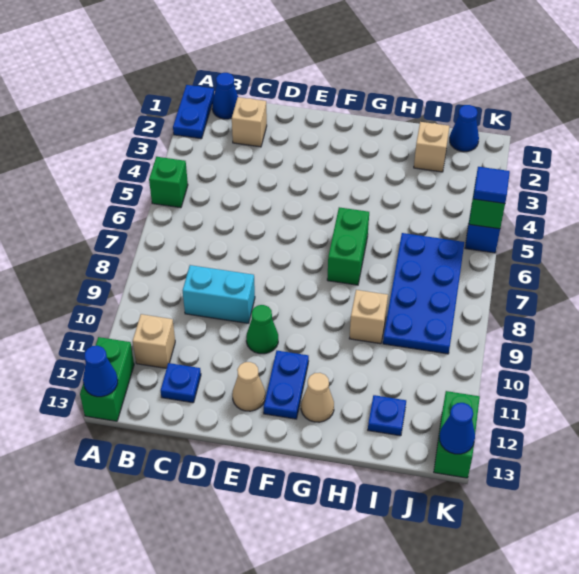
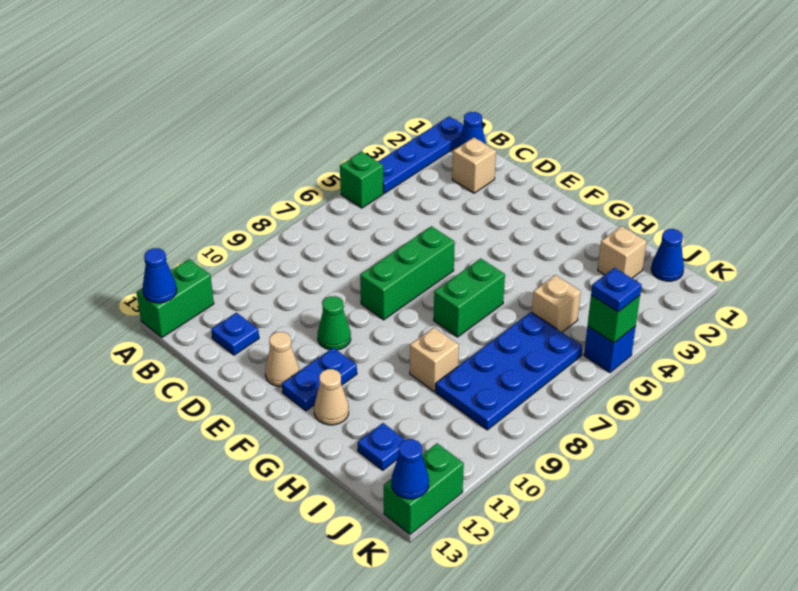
blue plate A1:A2 level 1 -> blue plate A1:A4 level 1
tan brick B11 level 1 -> tan brick I5 level 1
cyan brick C9:D9 level 1 -> none
none -> green brick E6:E8 level 1
blue tile K5 level 3 -> blue plate K5 level 3

